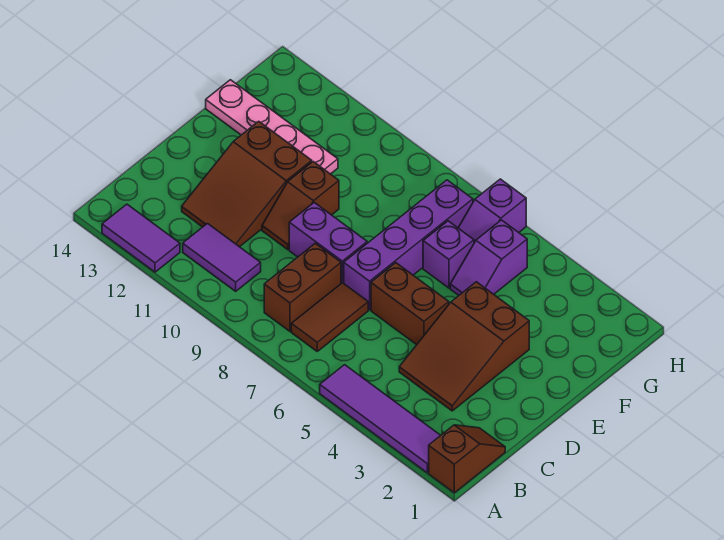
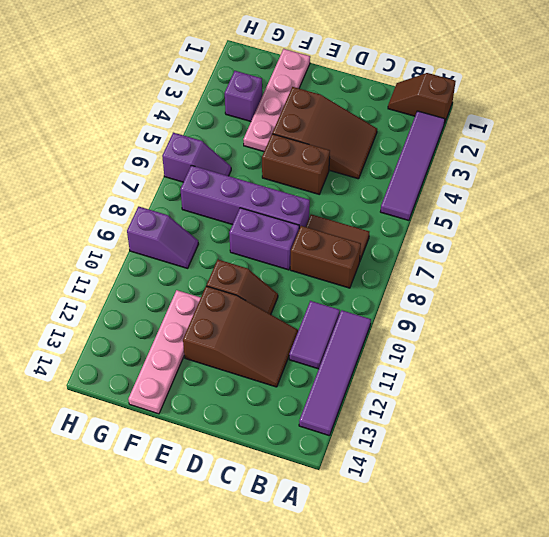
purple tile A12:A13 level 1 -> purple tile A10:A13 level 1
brown brick D5:D6 level 1 -> brown brick D5:E5 level 1
purple brick D8:D9 level 1 -> purple brick D8:E8 level 1
none -> pink plate F1:F4 level 1
purple slope F5:G5 level 1 top G -> purple slope G9:H9 level 1 top H
purple brick F6 level 1 -> purple brick G3 level 1

